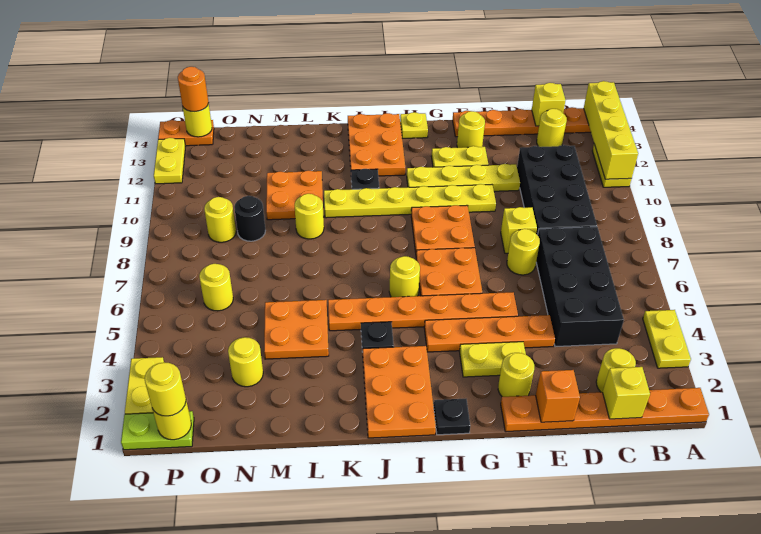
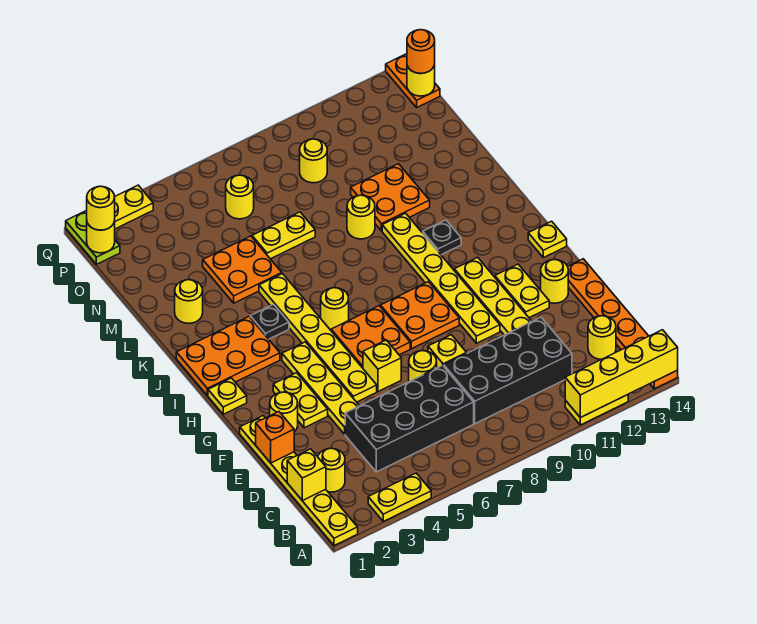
orange plate A1:F1 level 1 -> yellow plate A1:F1 level 1
yellow brick C14 level 2 -> yellow brick F6 level 1
orange plate E4:H4 level 1 -> yellow plate E4:H4 level 1
orange plate F5:K5 level 1 -> yellow plate F5:K5 level 1
black plate H1 level 1 -> yellow plate H1 level 1
orange plate I12:J14 level 1 -> none
yellow round brick N3 level 1 -> yellow round brick L2 level 1
black round brick N9 level 1 -> none
yellow plate Q12:Q13 level 1 -> yellow plate M6:M7 level 1

